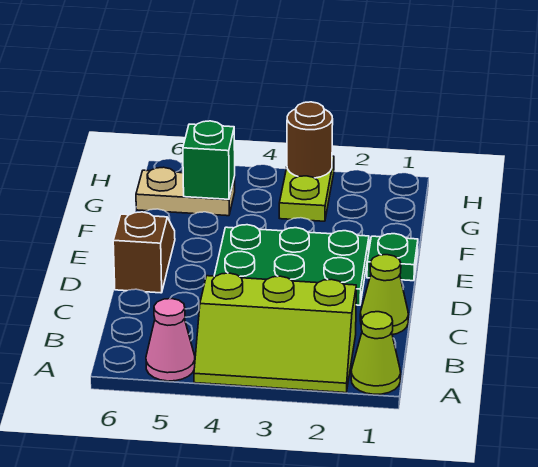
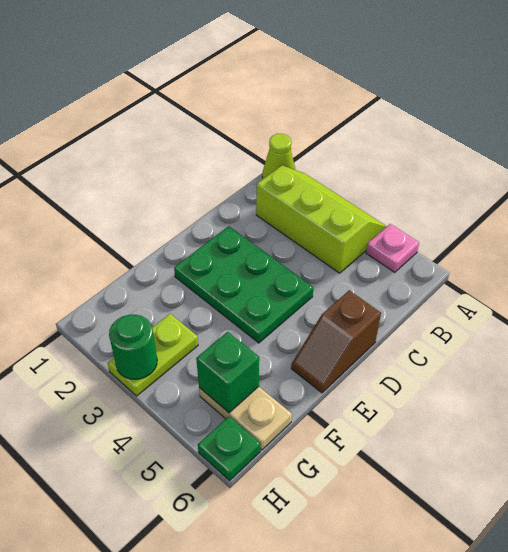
pink cone A5 level 1 -> pink plate A5 level 1
lime cone C1 level 1 -> none
green plate E1 level 1 -> green plate H6 level 1
brown round brick H3 level 2 -> green round brick H3 level 2

